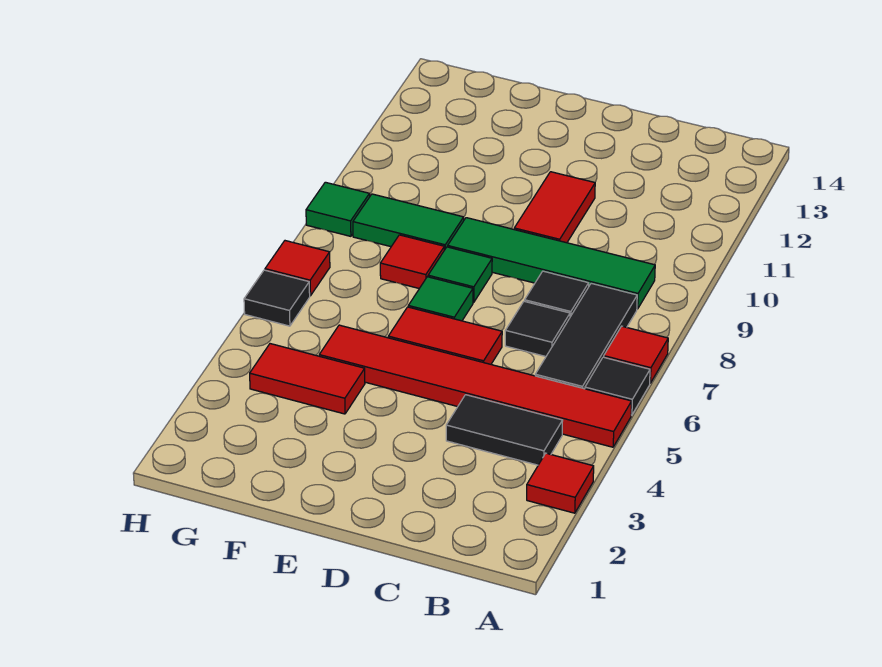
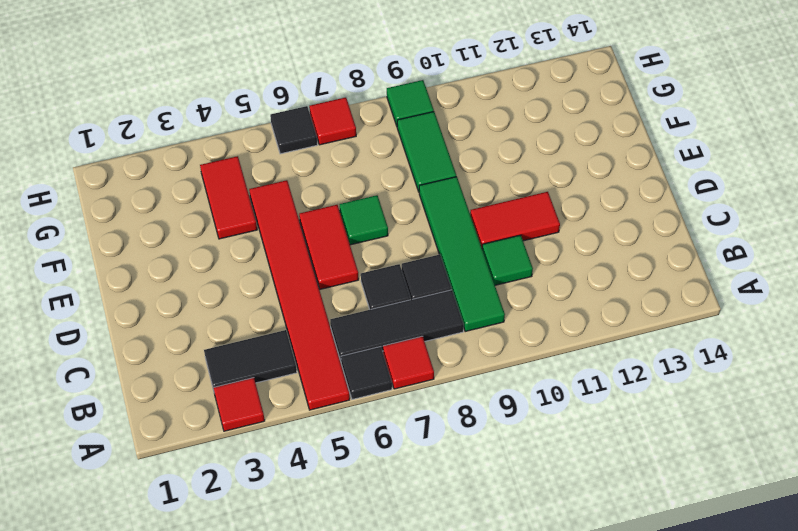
black tile B4:C4 level 1 -> black tile B3:B4 level 1
green tile E8 level 1 -> green tile C10 level 1
red tile F8 level 1 -> none

